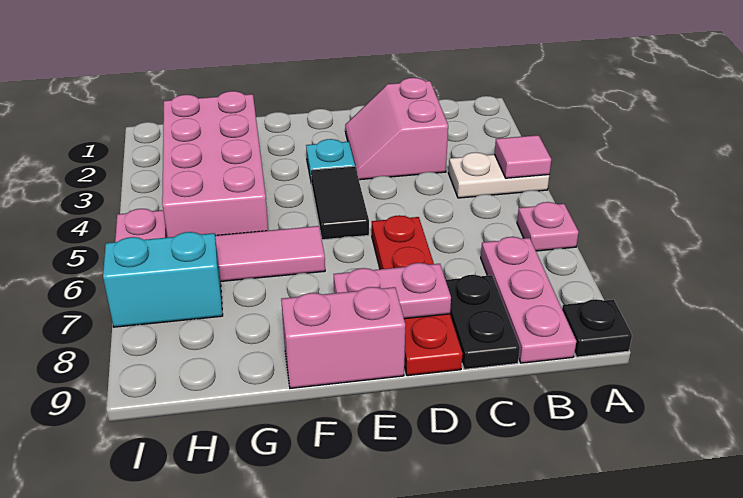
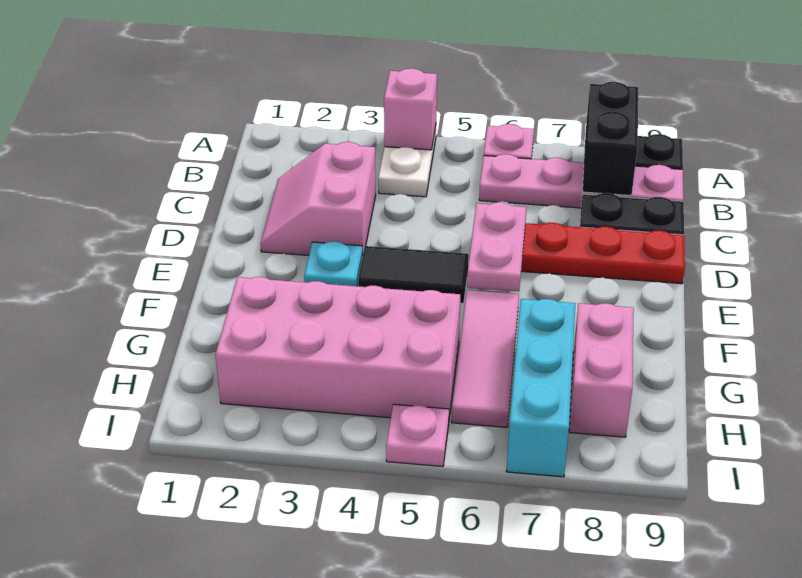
pink tile A4 level 2 -> pink brick A4 level 2
none -> black brick A8:B8 level 2
pink plate B7:B9 level 1 -> pink plate B6:B9 level 1
pink slope C2:D3 level 1 top C -> pink slope C2:D3 level 1 top 3
pink plate D8:E8 level 2 -> pink plate D6:E6 level 2
pink brick E9:F9 level 1 -> pink brick G8:H8 level 1
cyan brick H7:I7 level 1 -> cyan brick G7:I7 level 1

